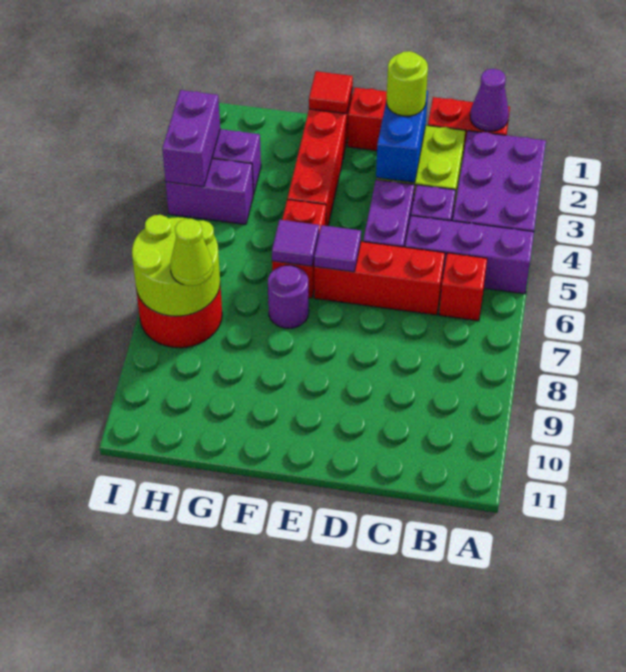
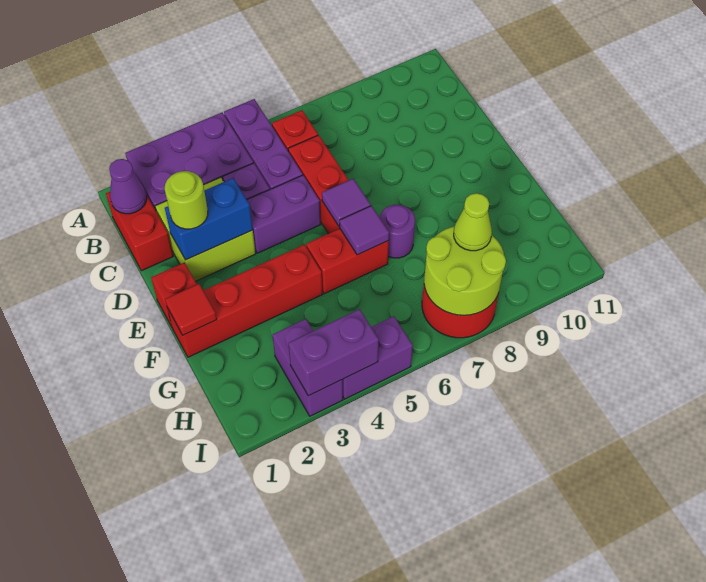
purple brick H4:I4 level 1 -> purple brick I4:I5 level 1

